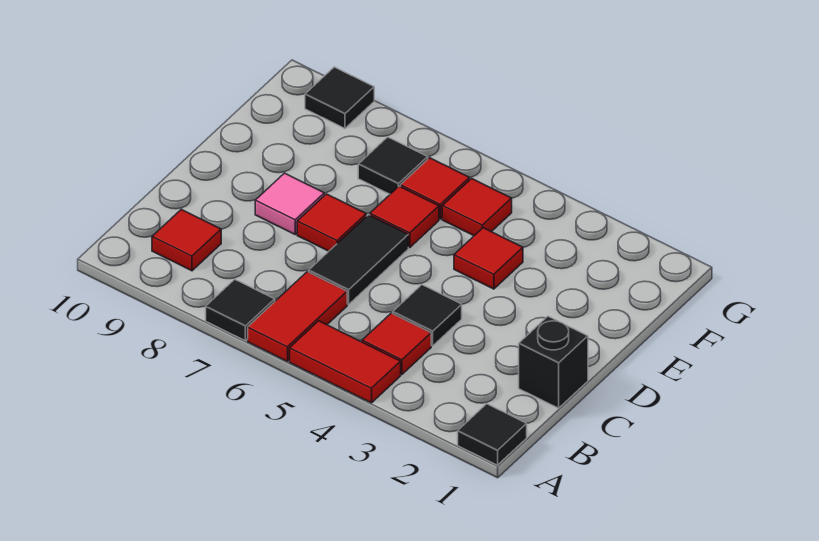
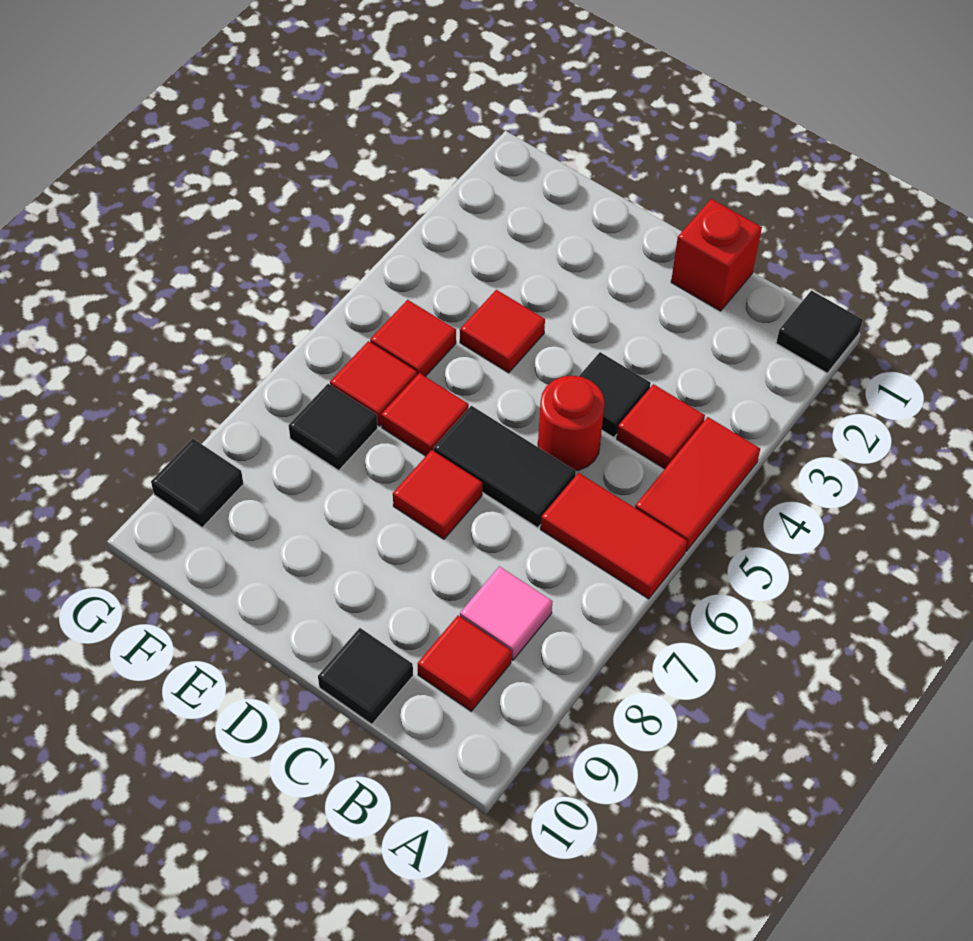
black tile A7 level 1 -> black tile C10 level 1
black brick C1 level 1 -> red brick C1 level 1
none -> red round brick C5 level 1
pink tile D8 level 1 -> pink tile B8 level 1

